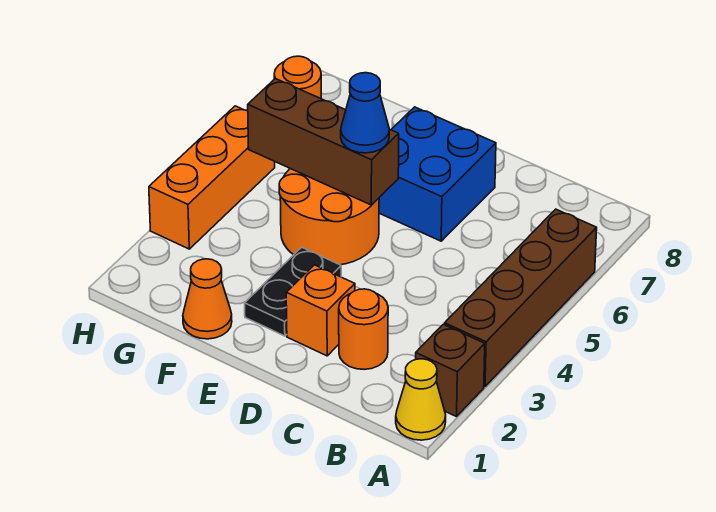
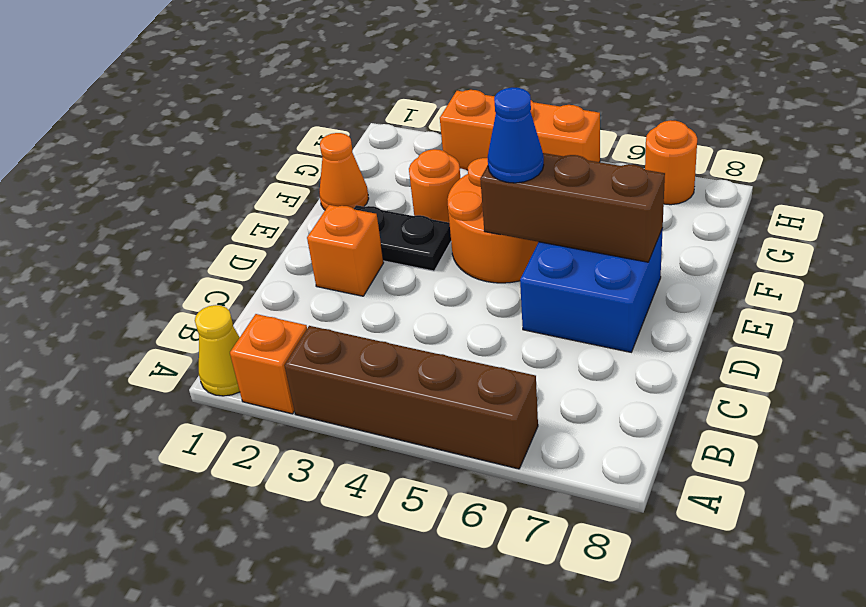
brown brick A2 level 1 -> orange brick A2 level 1
orange round brick C2 level 1 -> orange round brick F3 level 1
brown brick E5:G5 level 2 -> brown brick E5:E7 level 2

